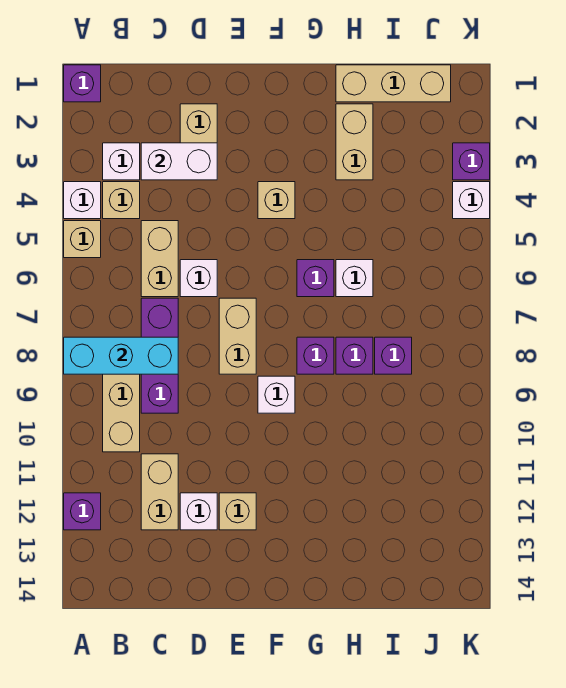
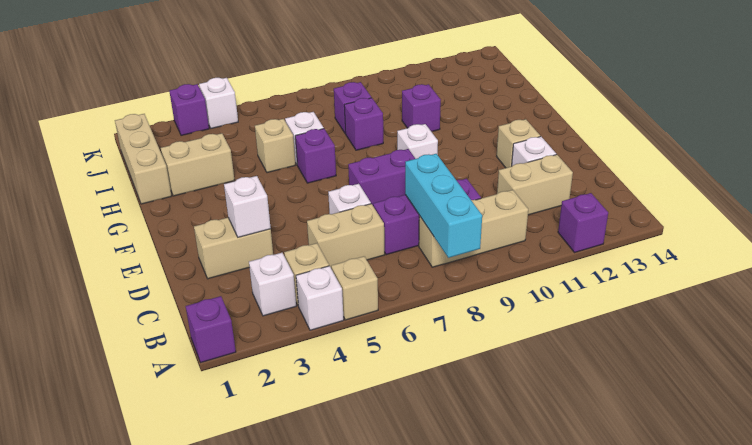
white brick C3:D3 level 2 -> white brick D3 level 2
tan brick E7:E8 level 1 -> purple brick E7:E8 level 1
tan brick F4 level 1 -> tan brick H5 level 1
purple brick G8 level 1 -> purple brick H10 level 1

